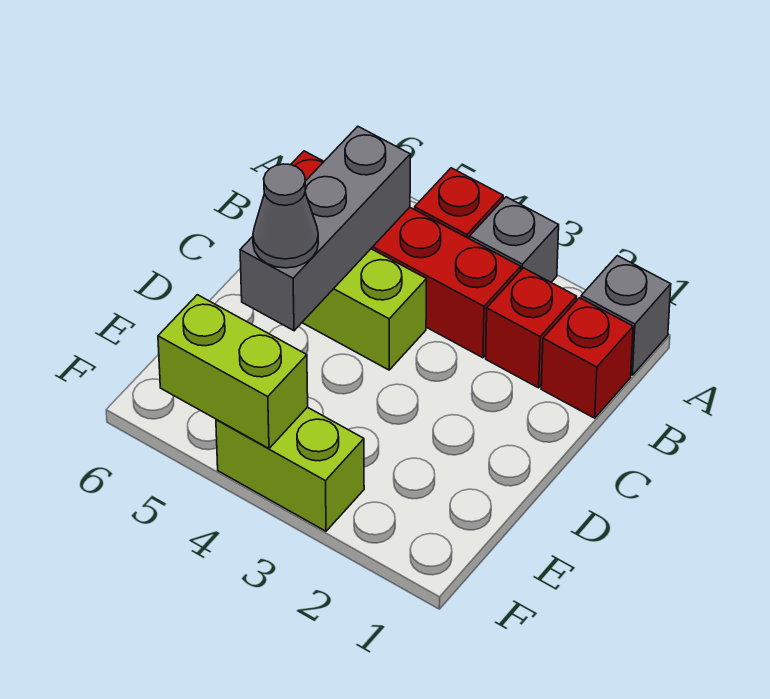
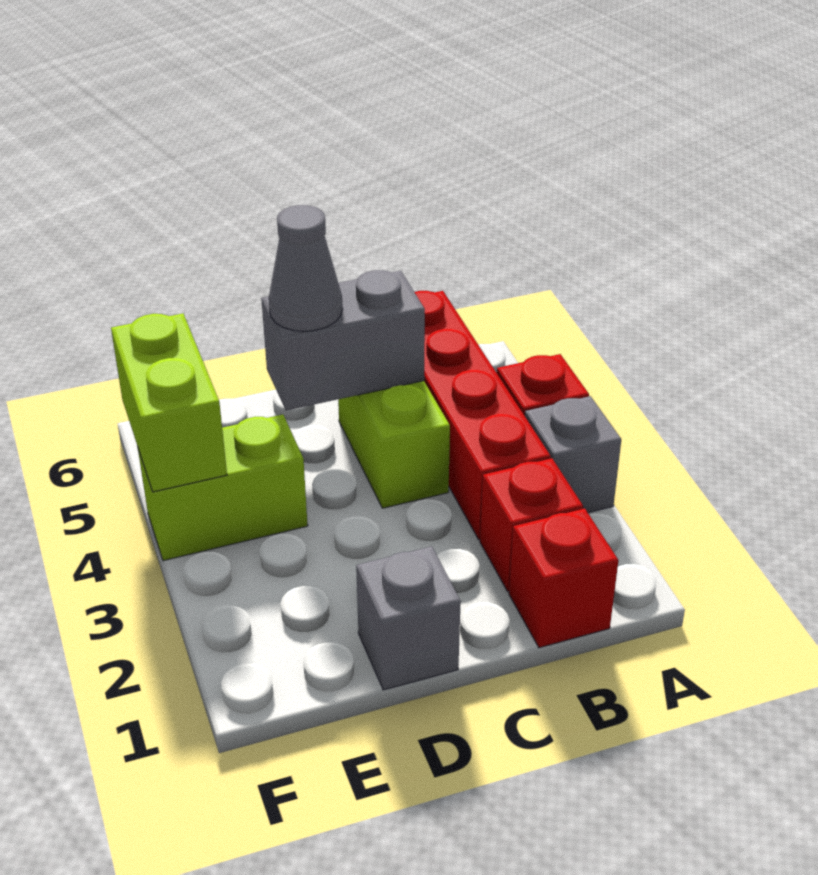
grey brick A1 level 1 -> grey brick D1 level 1
grey brick B5:D5 level 2 -> grey brick C5:D5 level 2
lime brick F3:F4 level 1 -> lime brick E4:F4 level 1

